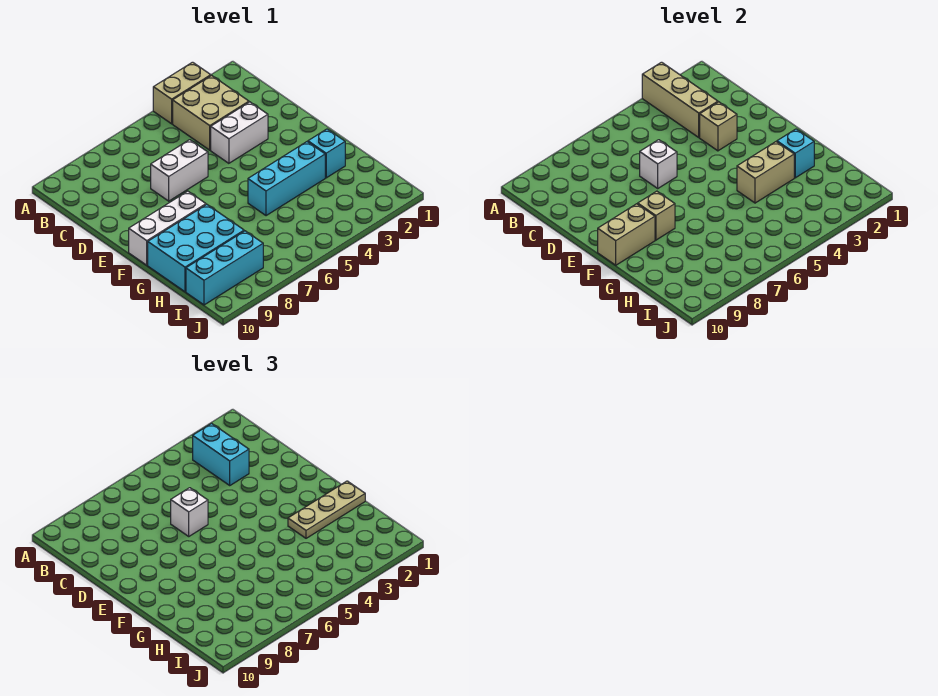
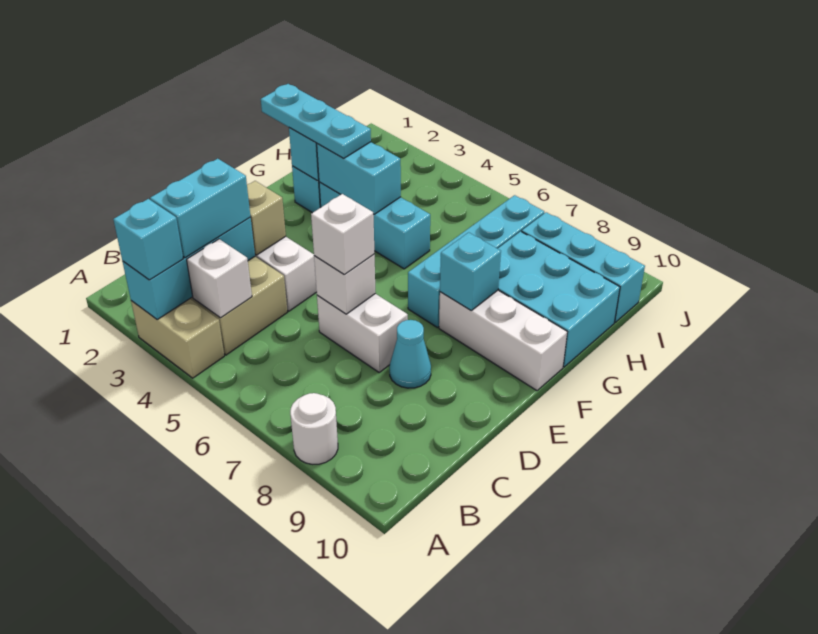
tan brick A3:C3 level 2 -> cyan brick A3:C3 level 2
none -> cyan brick A3 level 3
none -> white round brick A8 level 1
none -> white brick B4 level 2
none -> cyan cone D8 level 1
none -> cyan brick F7:I7 level 1
tan brick F8 level 2 -> cyan brick F8 level 2
tan brick F9:F10 level 2 -> none
tan plate G1:G3 level 3 -> cyan plate G1:G3 level 3
tan brick G3:G4 level 2 -> cyan brick G3:G4 level 2

